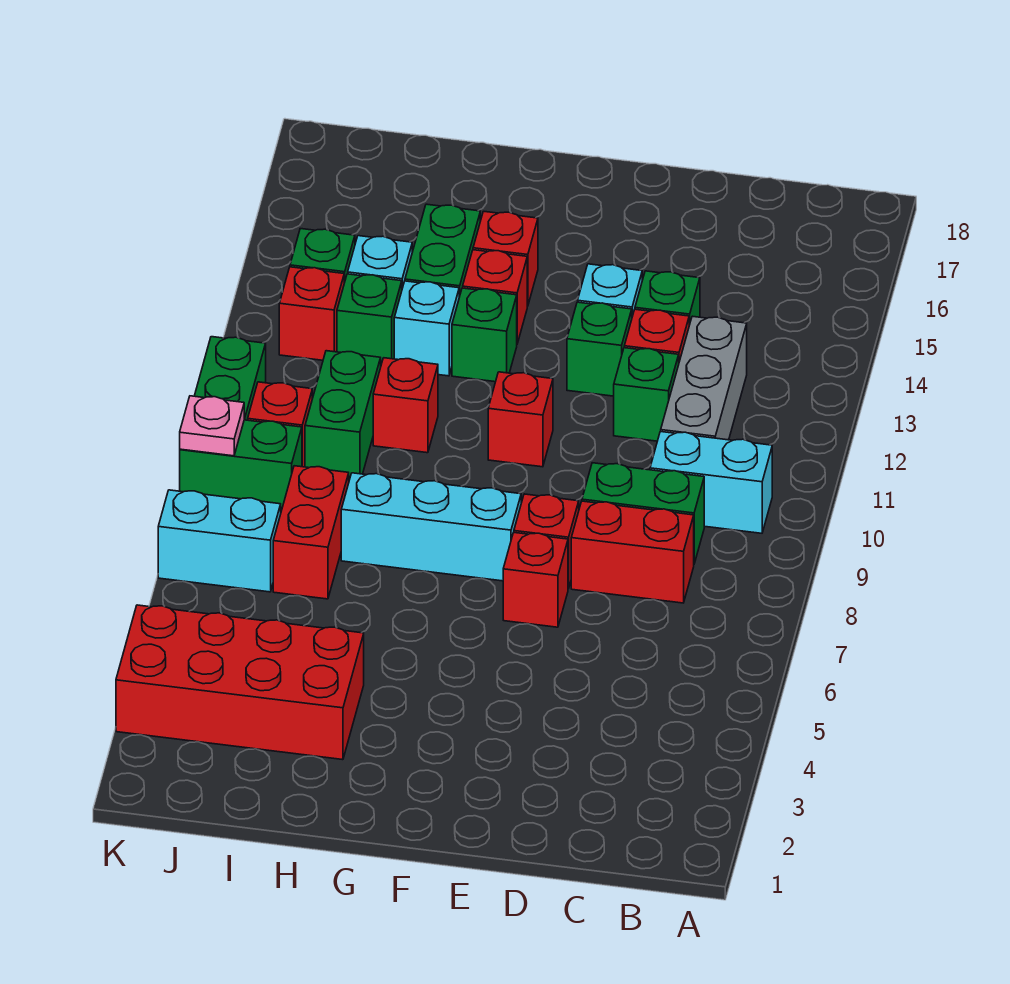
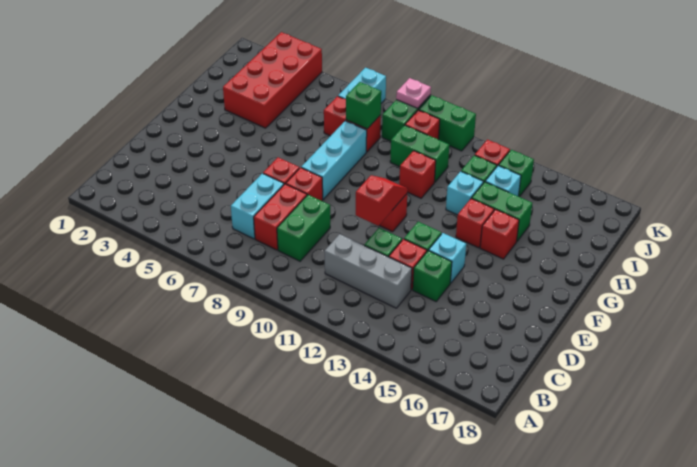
cyan brick B10:C10 level 1 -> cyan brick C7:D7 level 1
none -> red slope E11:F11 level 2 top E
green brick G13 level 1 -> green brick I8 level 2

